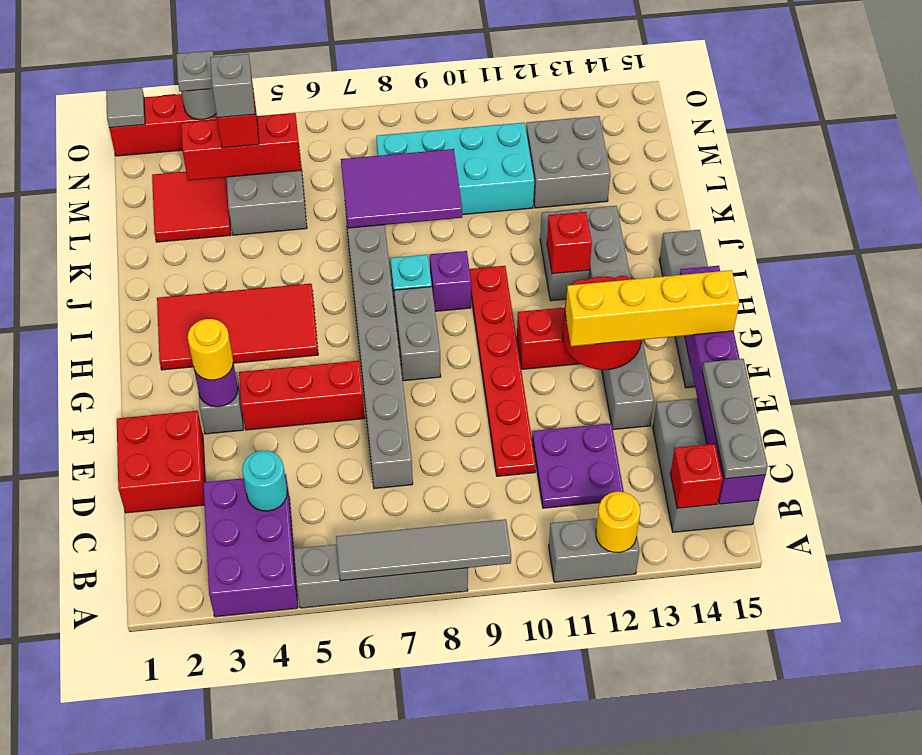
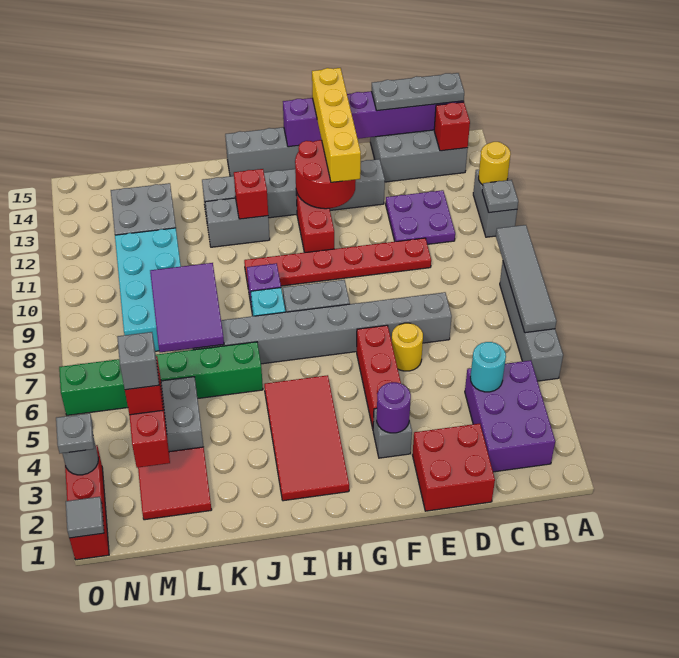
purple brick A3:C4 level 1 -> purple brick B2:C4 level 1
none -> grey plate A11 level 2
yellow round brick F3 level 3 -> yellow round brick E6 level 1
none -> green brick J6:O6 level 1

